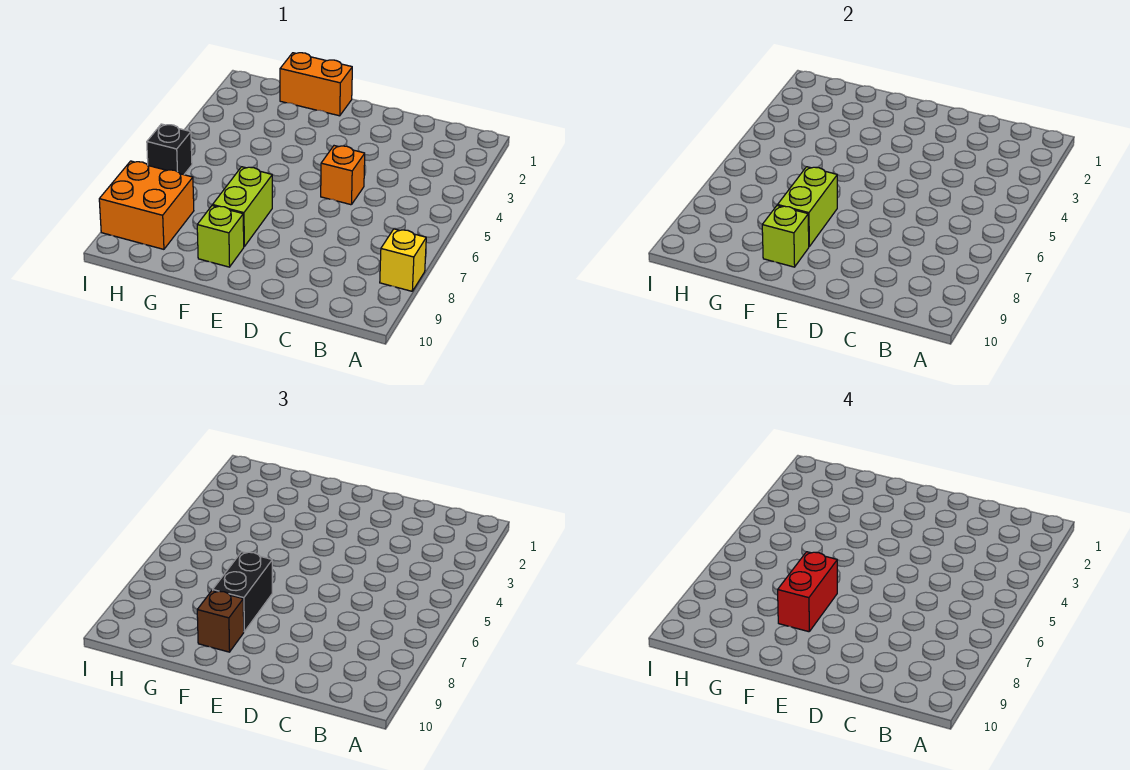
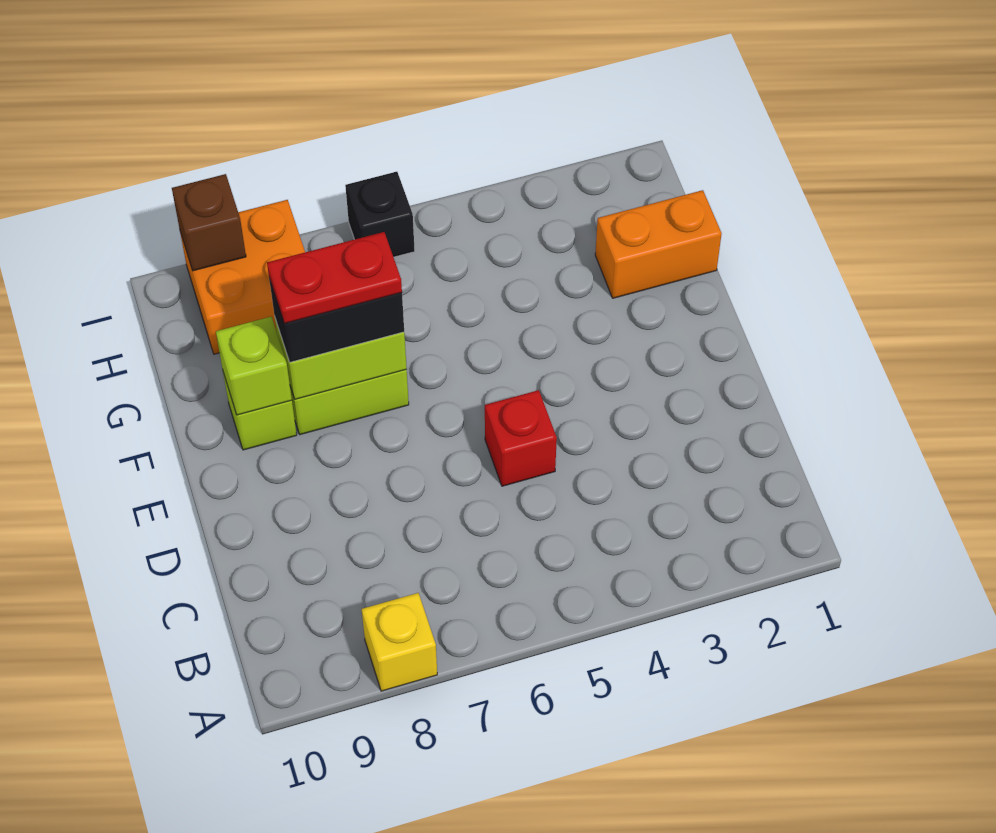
orange brick D5 level 1 -> red brick D5 level 1
orange brick F1:G1 level 1 -> orange brick G1:G2 level 1
red brick F7:F8 level 4 -> red plate F7:F8 level 4
brown brick F9 level 3 -> brown brick I9 level 2

